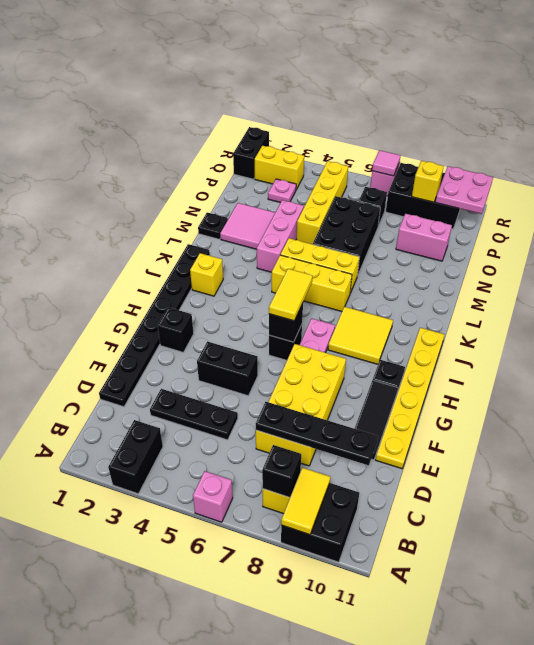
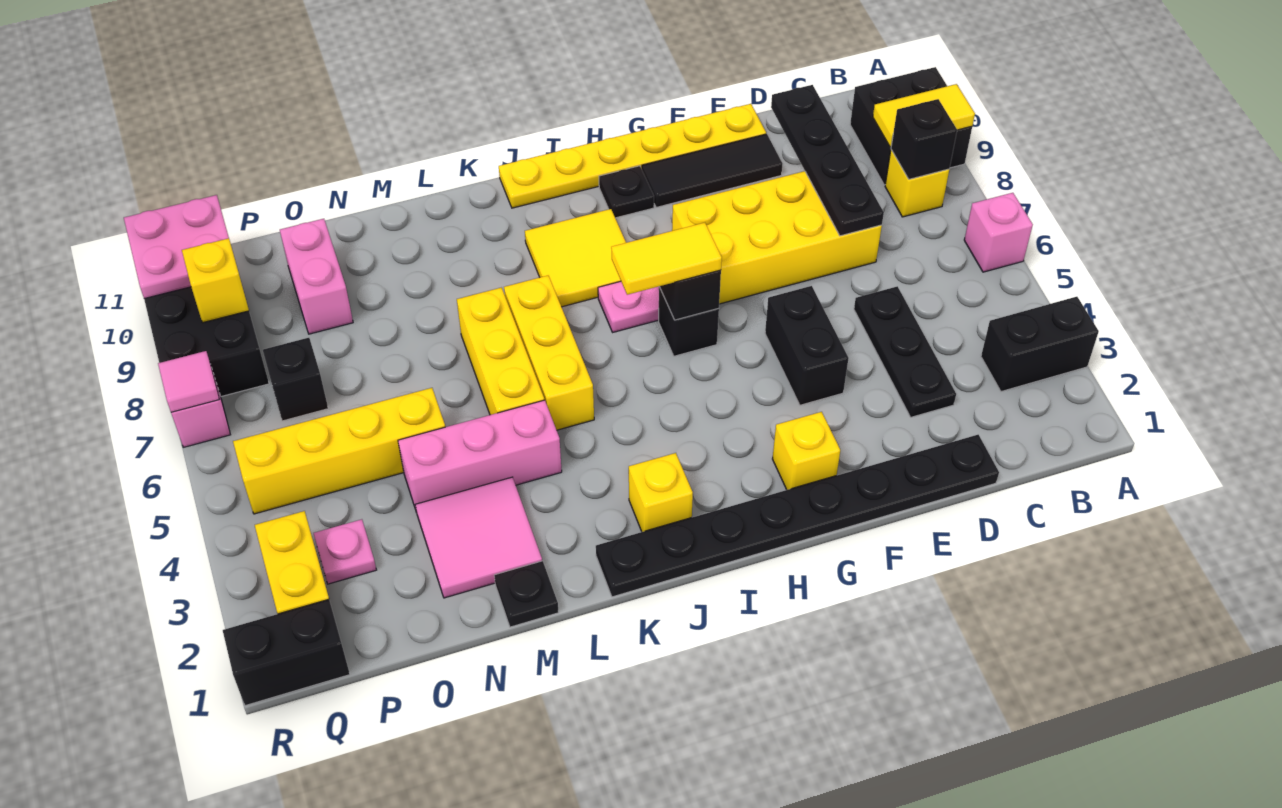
black brick G2 level 1 -> yellow brick G2 level 1
black brick M6:O7 level 1 -> none

